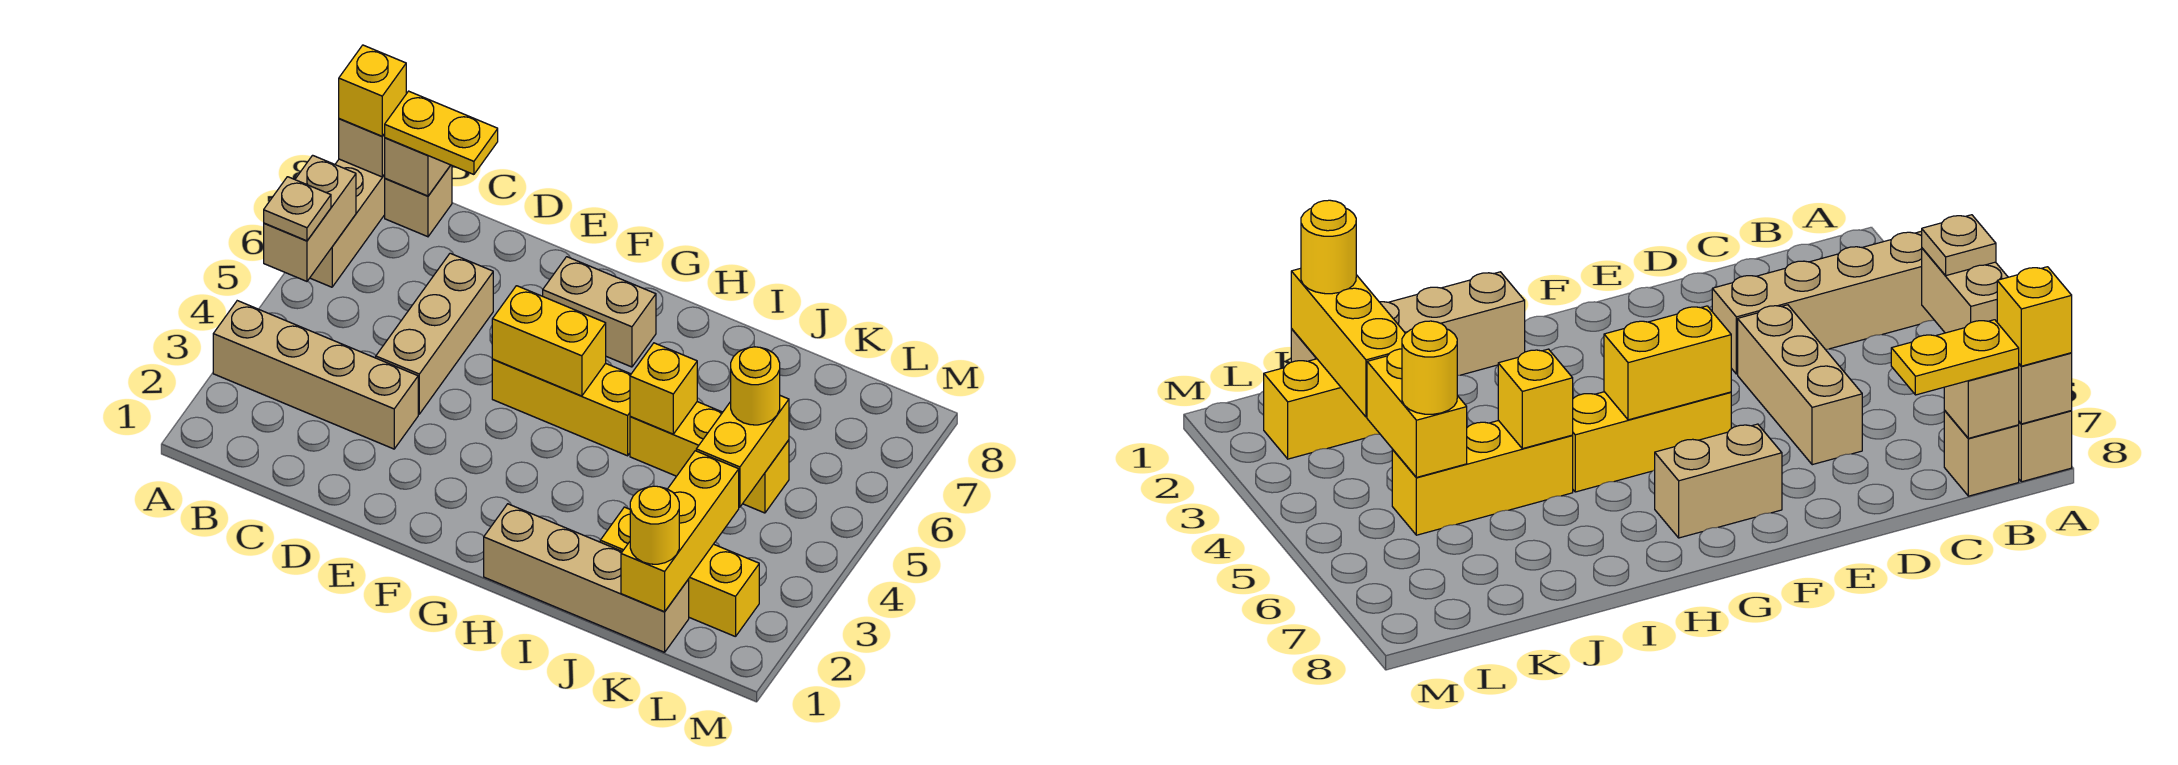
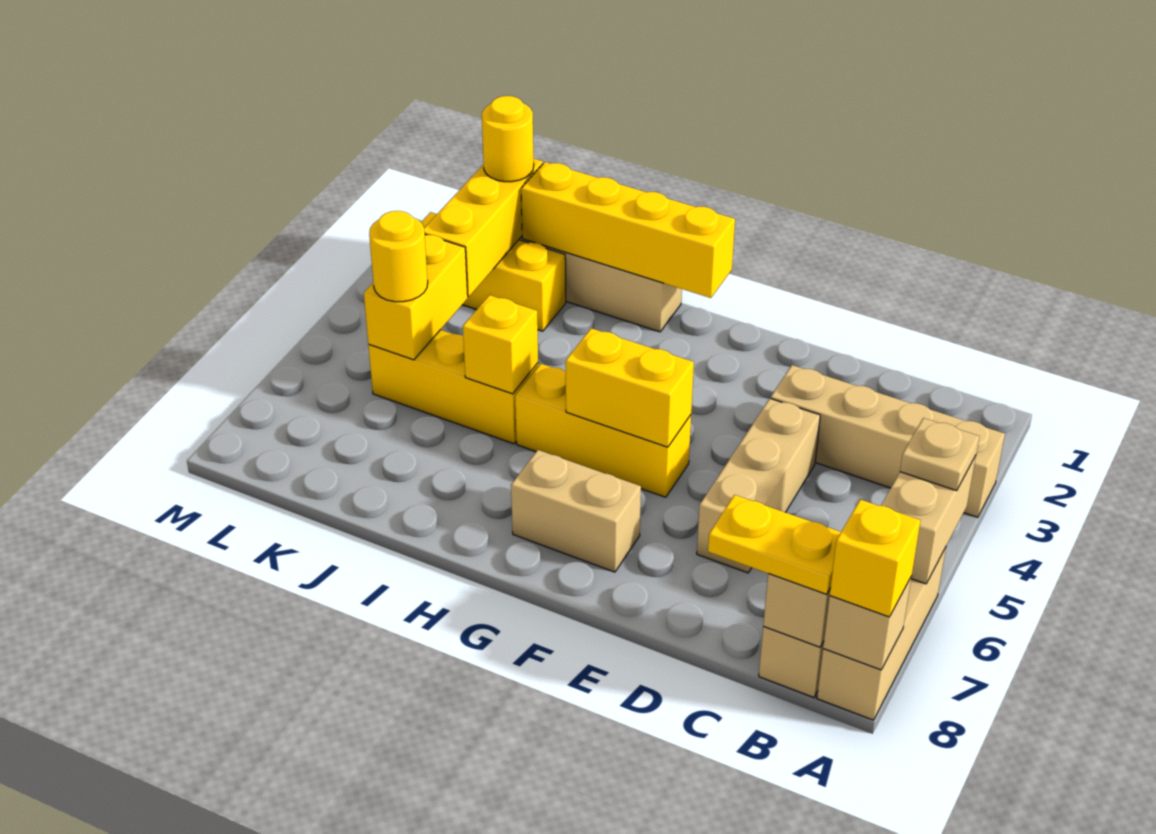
none -> yellow brick G1:J1 level 2

